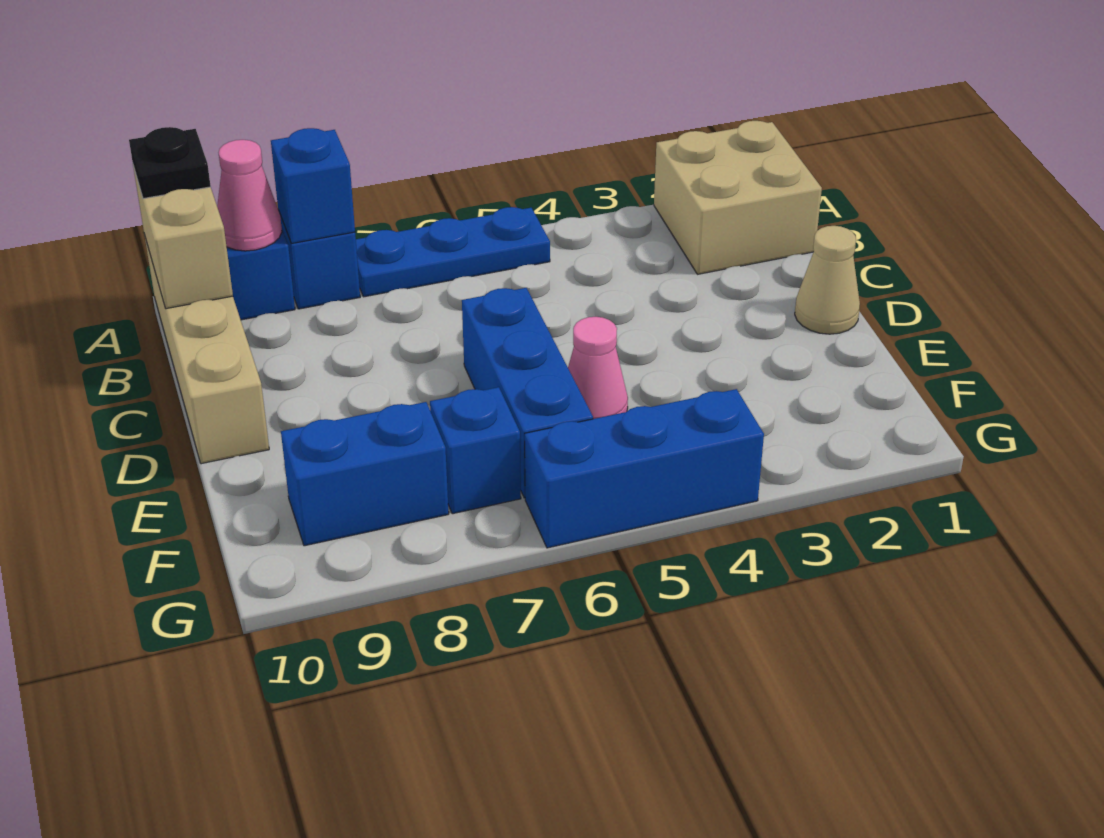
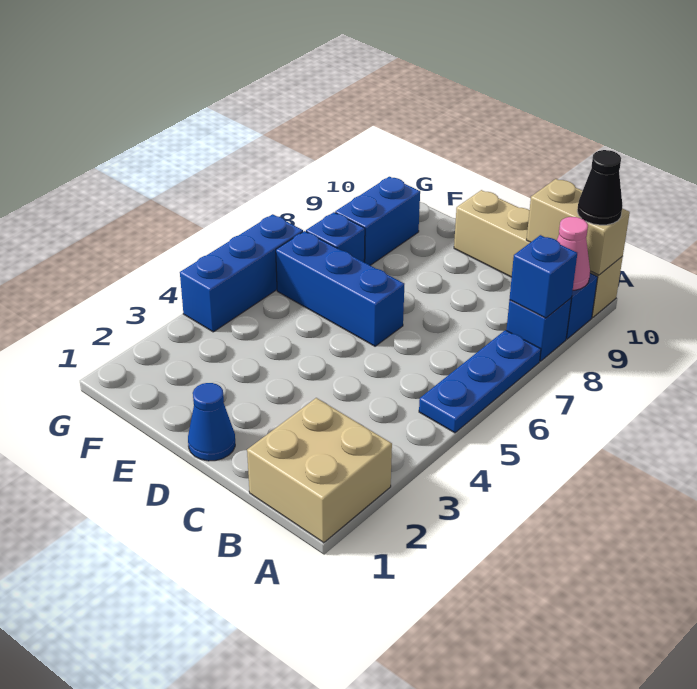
black plate A10 level 3 -> black cone A10 level 3
tan cone D1 level 1 -> blue cone D1 level 1
pink cone E5 level 1 -> none

